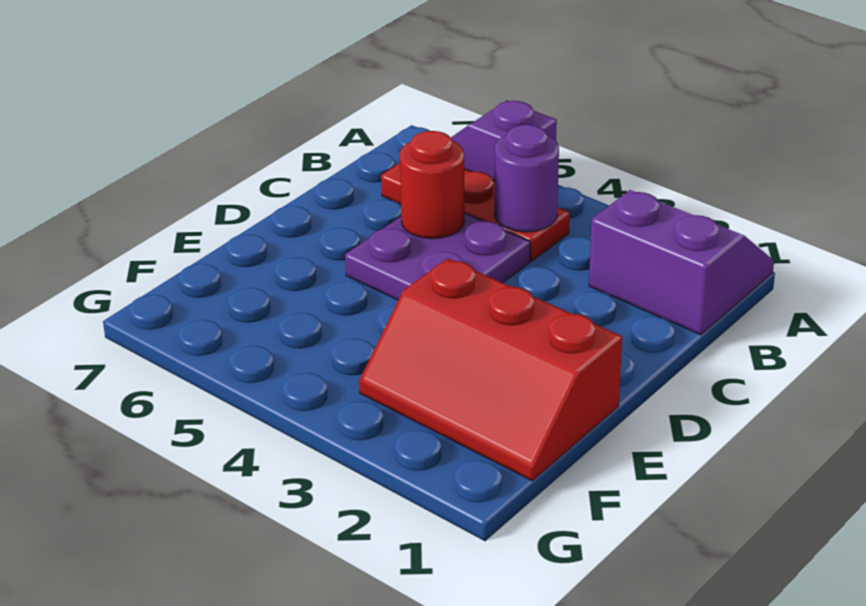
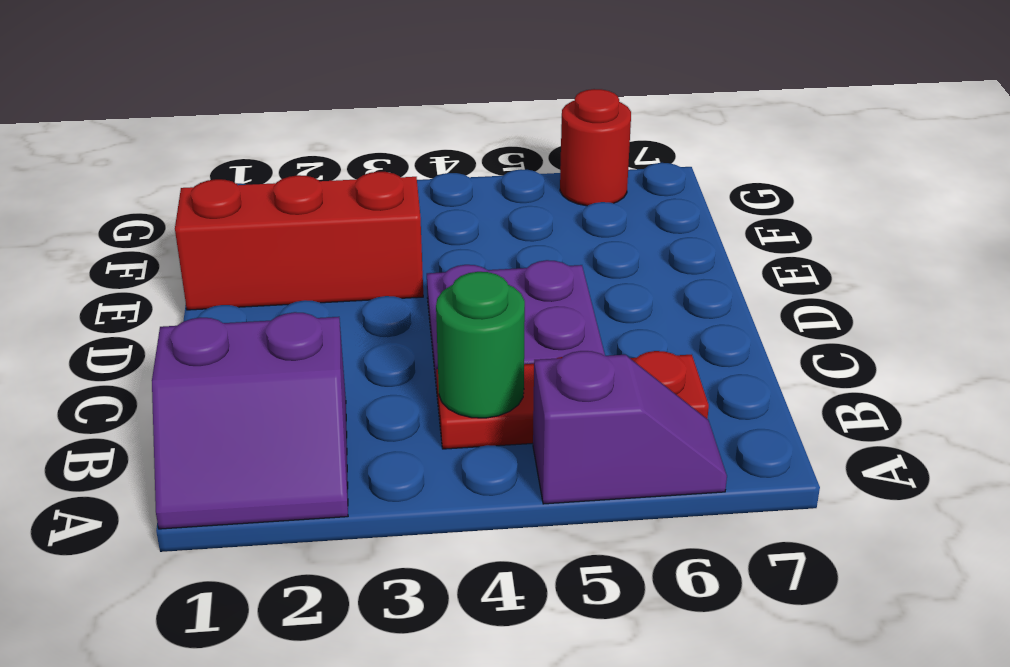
purple round brick B4 level 2 -> green round brick B4 level 2
red round brick C5 level 2 -> red round brick G6 level 1

